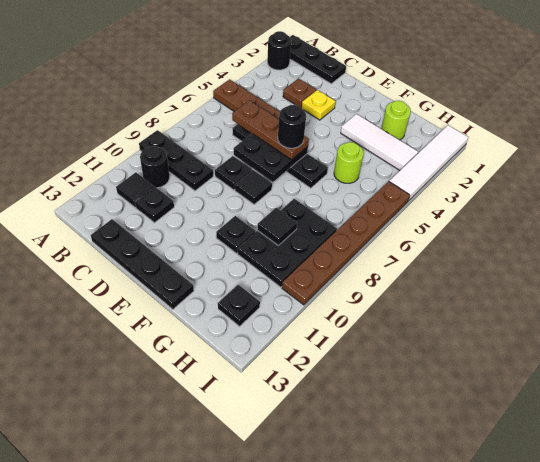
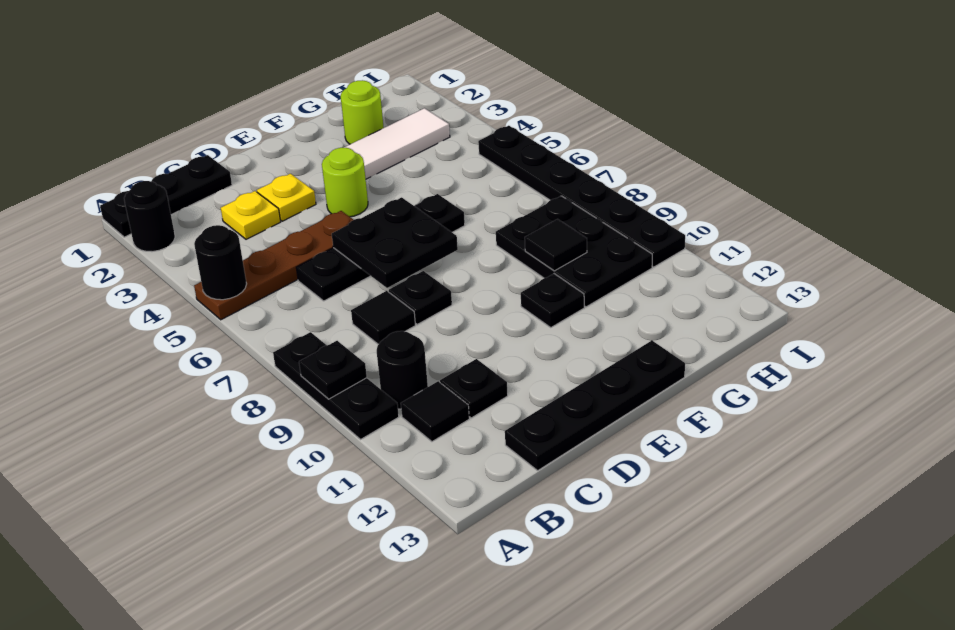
black plate A9:C9 level 1 -> black plate A8:A10 level 1
brown plate C3 level 1 -> yellow plate C3 level 1
brown plate C6:E6 level 3 -> none
black round brick E6 level 4 -> black round brick A5 level 2
black tile E8 level 1 -> black tile C8 level 1
lime round brick G5 level 1 -> lime round brick E4 level 1
black plate H12 level 1 -> black plate A9 level 2
white tile I1:I4 level 1 -> none
brown plate I5:I10 level 1 -> black plate I5:I10 level 1

